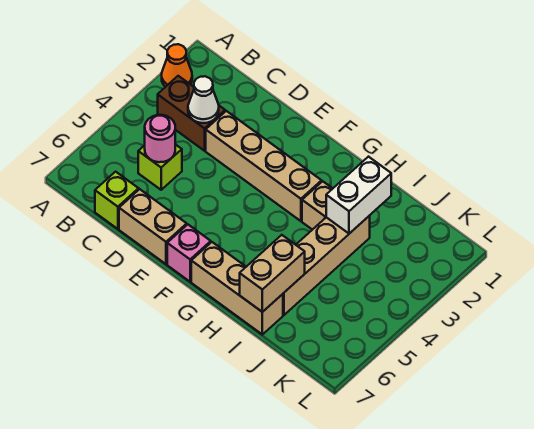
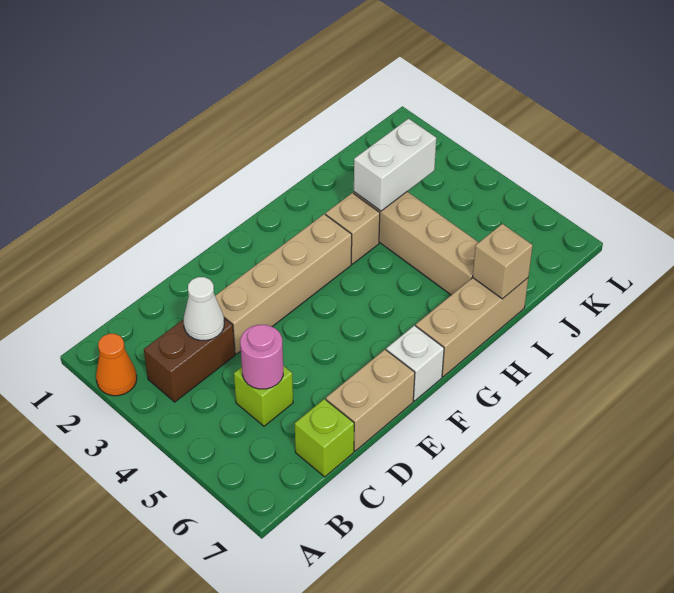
pink brick F7 level 1 -> white brick F7 level 1
white brick I2:I3 level 2 -> white brick I3:J3 level 2
tan brick I6:I7 level 2 -> tan brick I7 level 2

